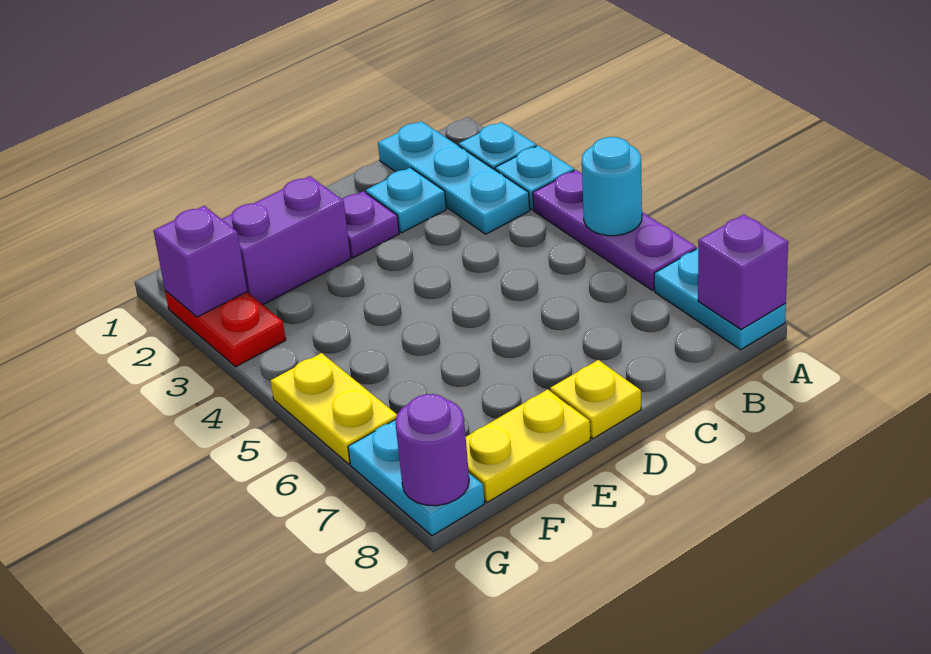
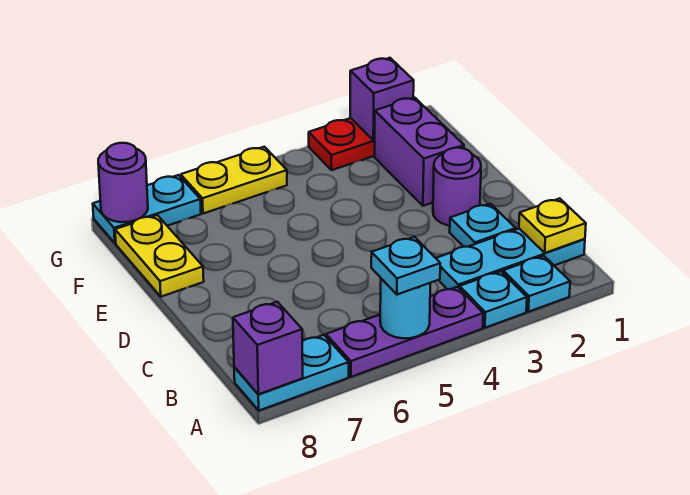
none -> cyan plate A5 level 3
purple plate D2 level 1 -> purple round brick D2 level 1
yellow plate D8 level 1 -> yellow plate B1 level 2

